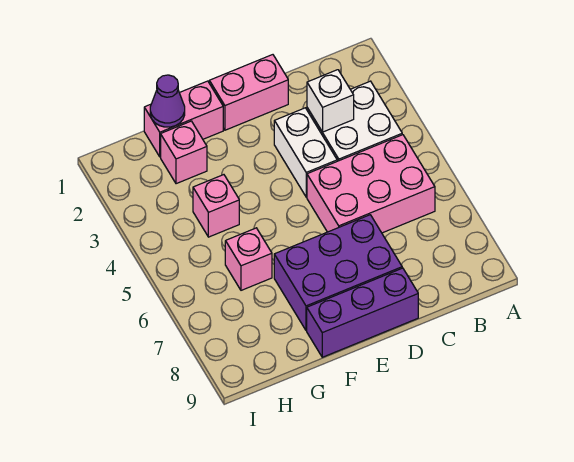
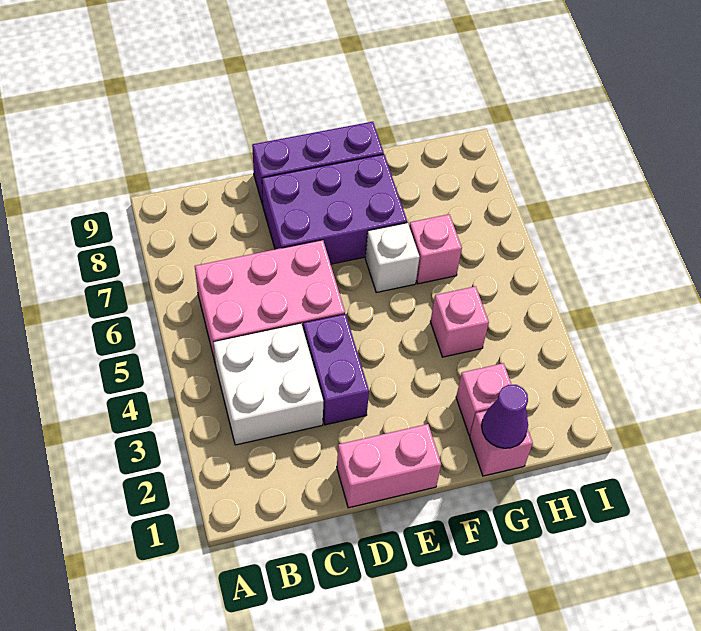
white brick C3 level 2 -> white brick F6 level 1
white brick D3:D4 level 1 -> purple brick D3:D4 level 1
pink brick F1:G1 level 1 -> pink brick G1 level 1

